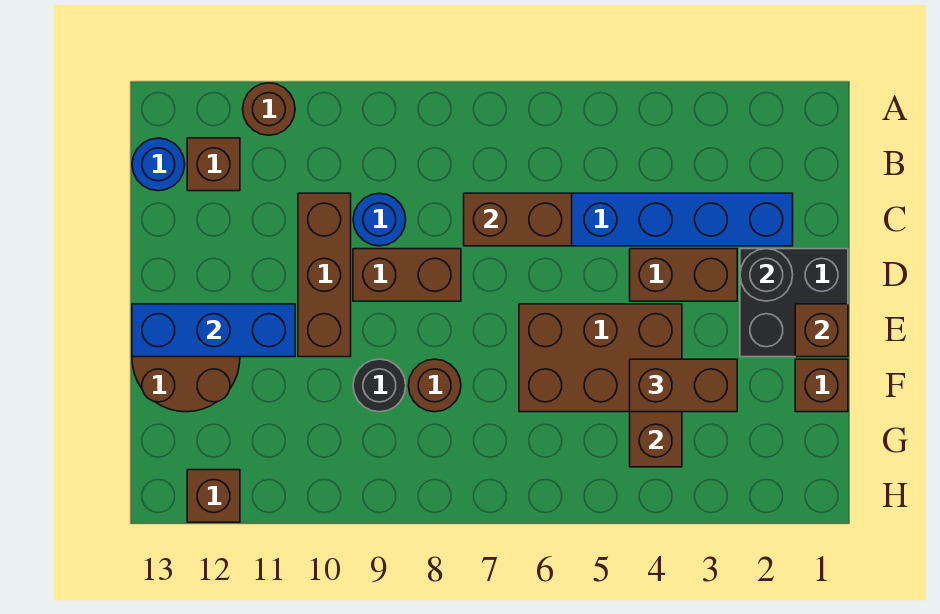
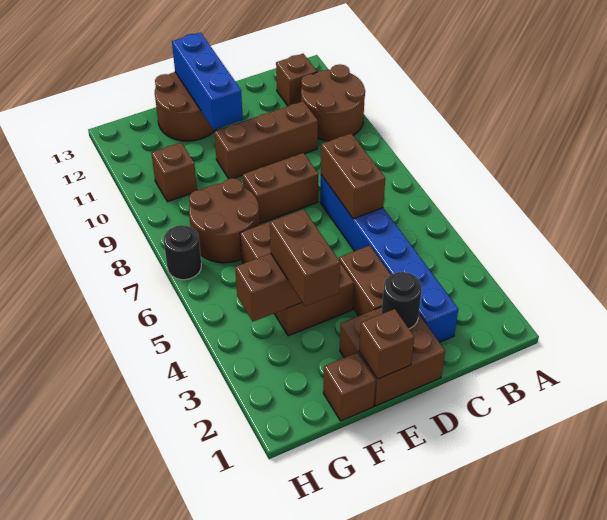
brown round brick A11 level 1 -> brown round brick A10:B11 level 1
blue round brick B13 level 1 -> none
blue round brick C9 level 1 -> none
black brick D1:E2 level 1 -> brown brick D1:E2 level 1
brown brick D8:D9 level 1 -> brown brick D8:E8 level 1
brown round brick F8 level 1 -> brown round brick F7:G8 level 1
black round brick F9 level 1 -> black round brick H7 level 1
brown brick H12 level 1 -> brown brick G10 level 1

